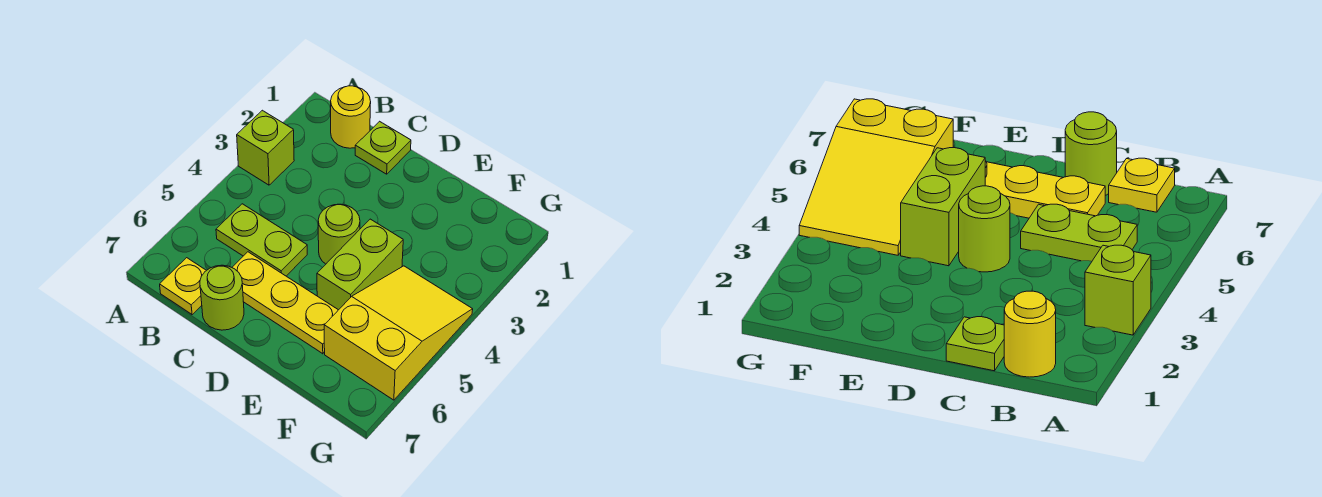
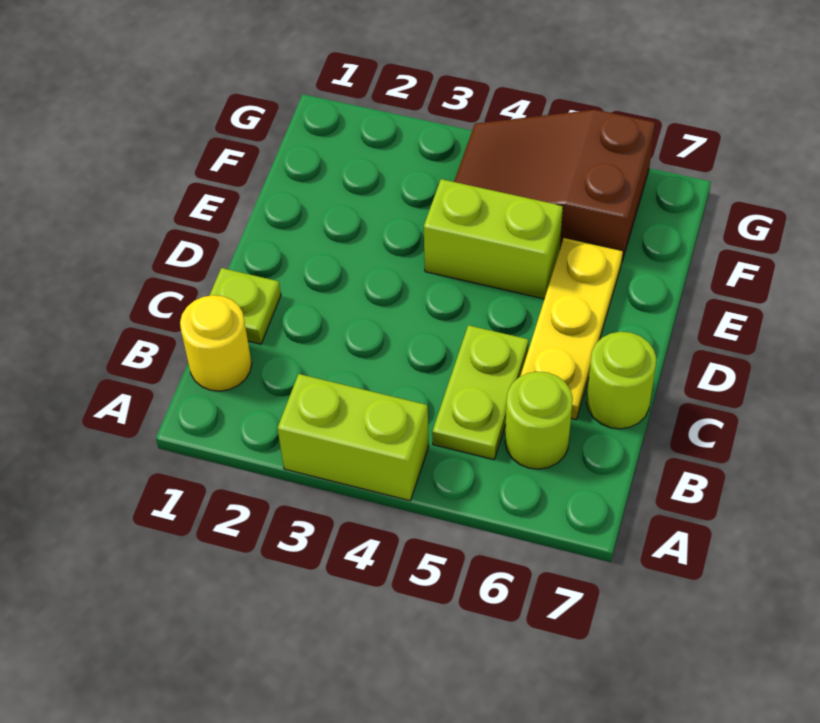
lime brick A3 level 1 -> lime brick A3:A4 level 1
yellow plate B7 level 1 -> none
lime round brick D4 level 1 -> lime round brick B6 level 1
yellow slope F4:G6 level 1 top 6 -> brown slope F4:G6 level 1 top 6

